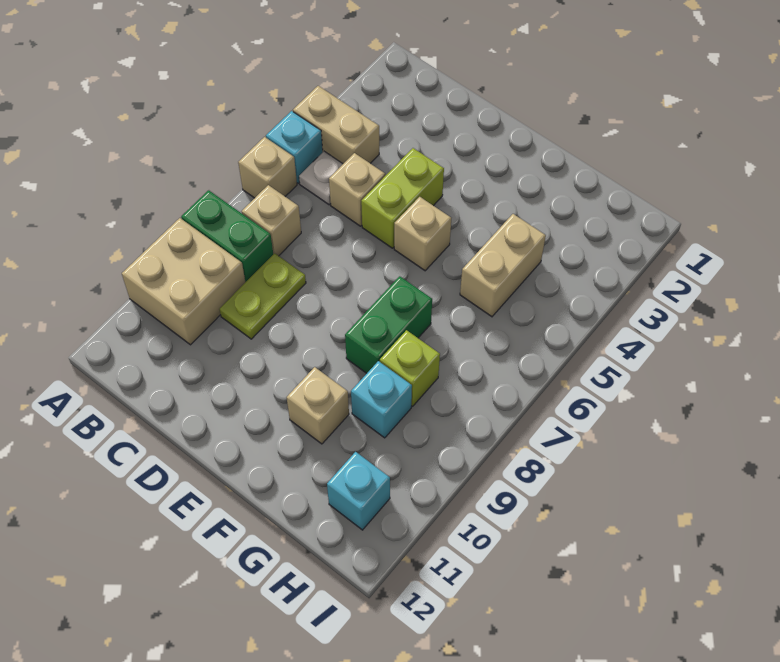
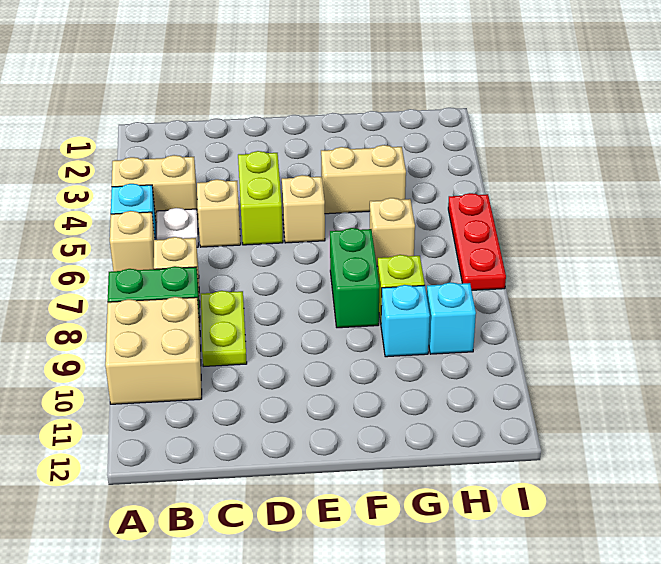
tan brick F10 level 1 -> tan brick G6 level 1
tan brick G4:G5 level 1 -> tan brick F4:G4 level 1
cyan brick H11 level 1 -> cyan brick H9 level 1
none -> red plate I5:I7 level 1

